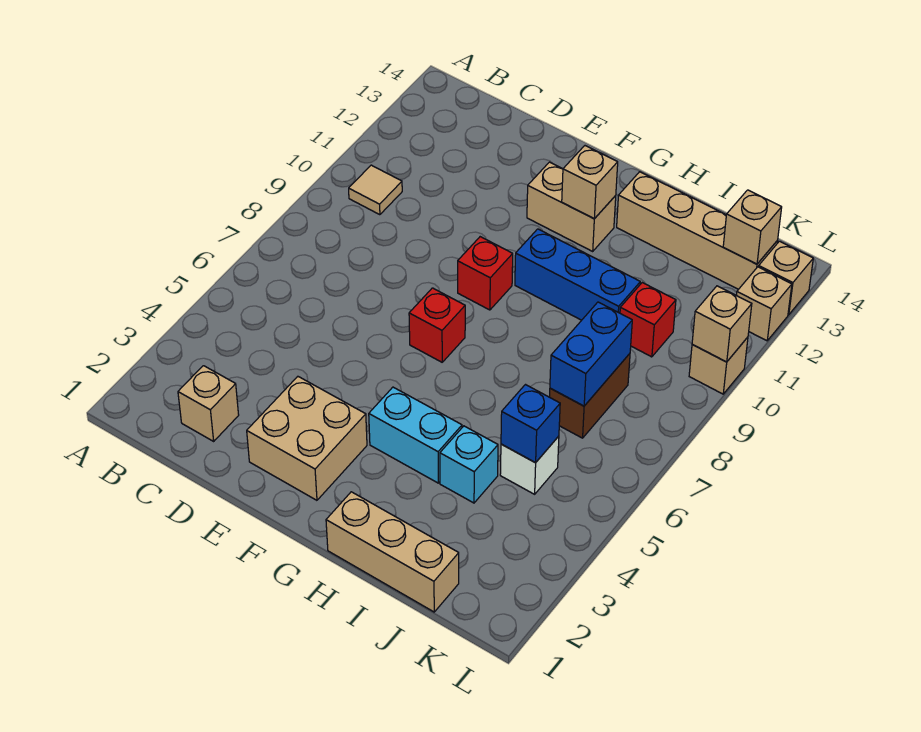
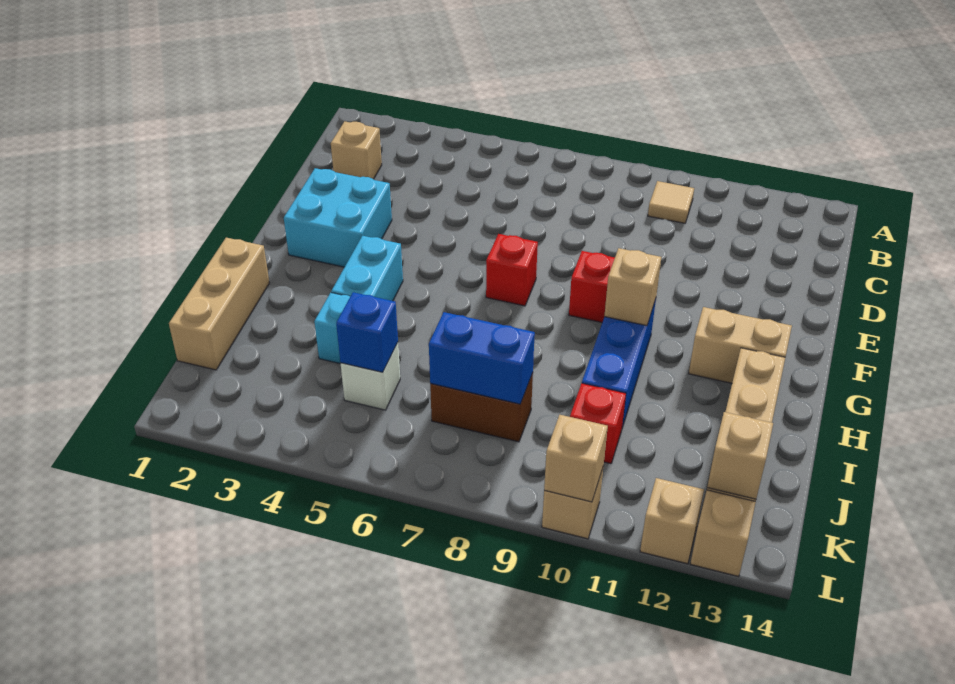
tan brick E2:F3 level 1 -> cyan brick E2:F3 level 1
tan brick F12:G12 level 1 -> tan brick G12:G13 level 1
tan brick G12 level 2 -> tan brick G10 level 2

